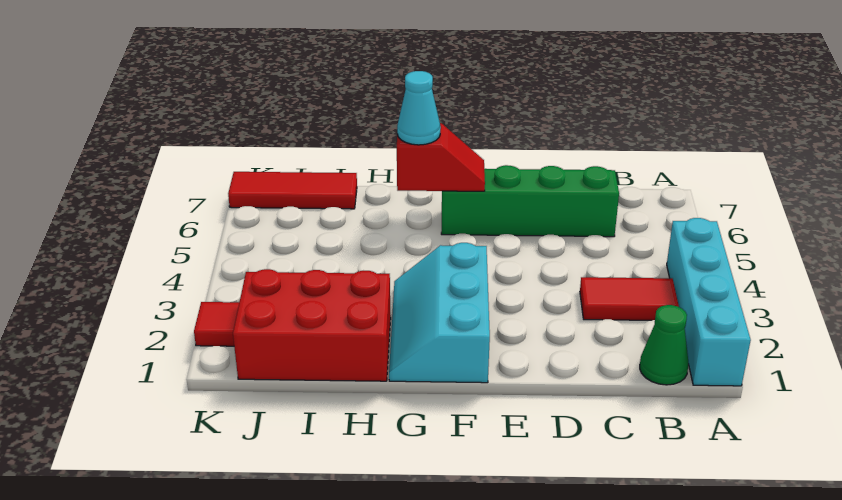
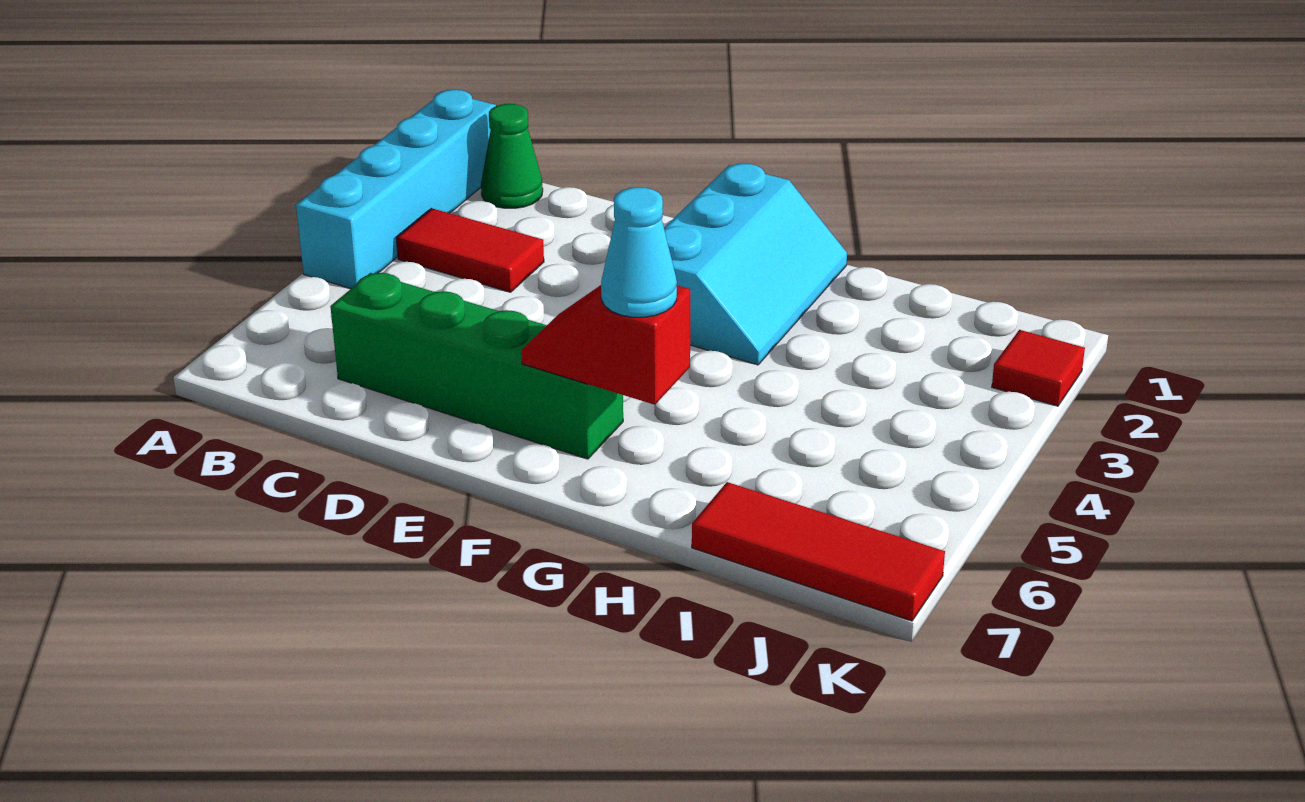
red brick H1:J2 level 1 -> none

